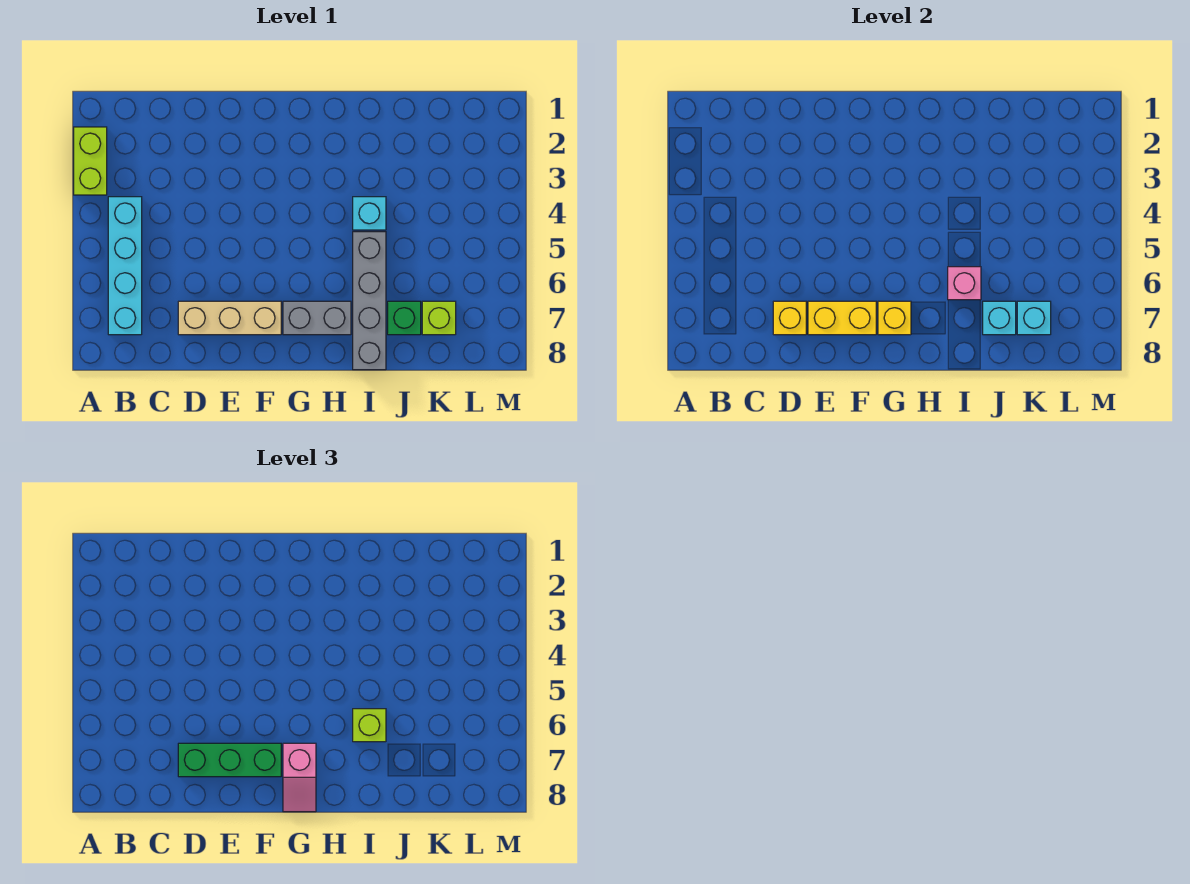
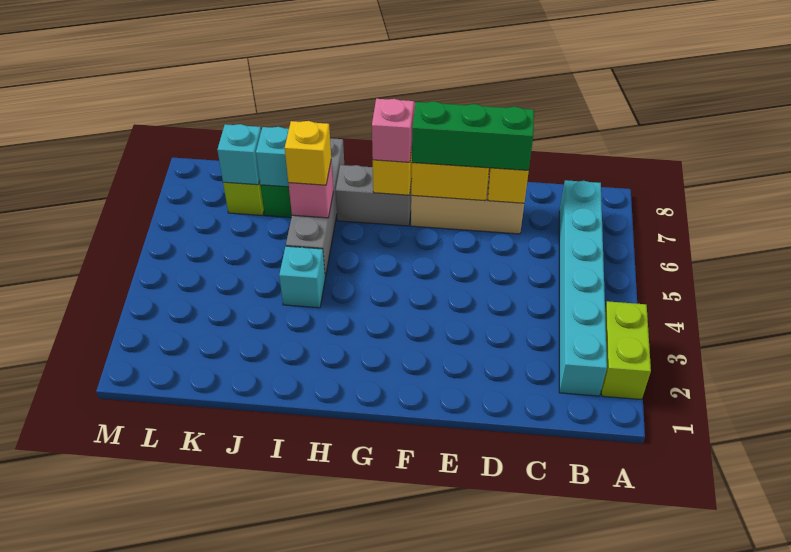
cyan brick B4:B7 level 1 -> cyan brick B2:B7 level 1
lime brick I6 level 3 -> yellow brick I6 level 3

